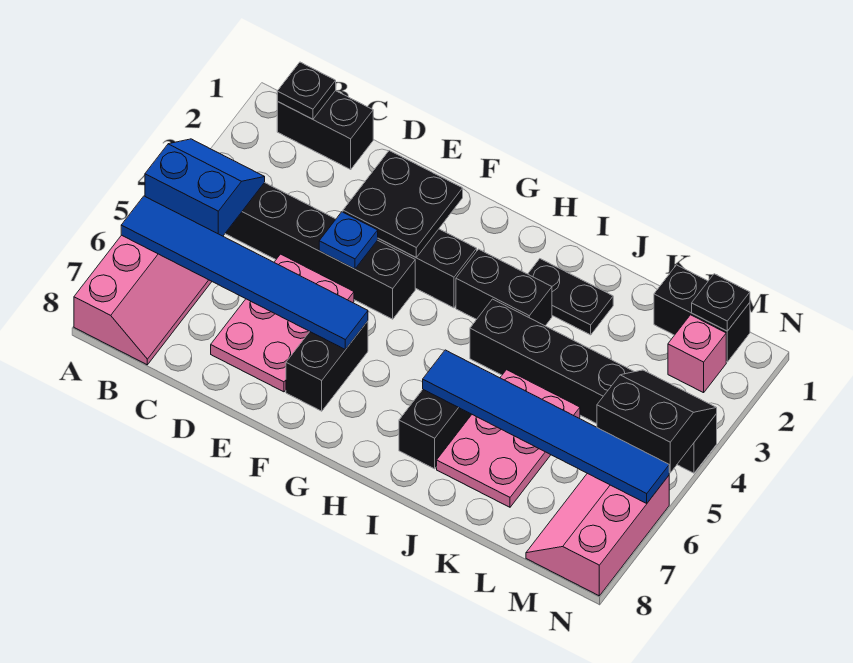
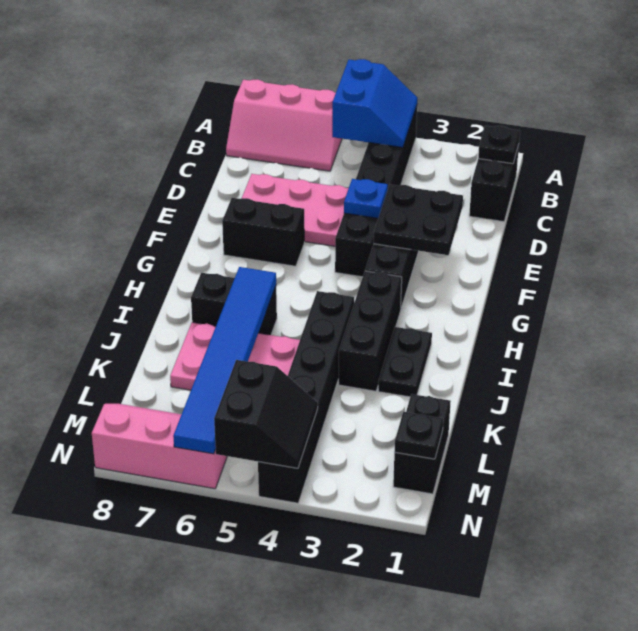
blue tile A6:F6 level 2 -> none
black brick H3:I3 level 1 -> black brick H3:J3 level 1
pink brick M2 level 1 -> none

